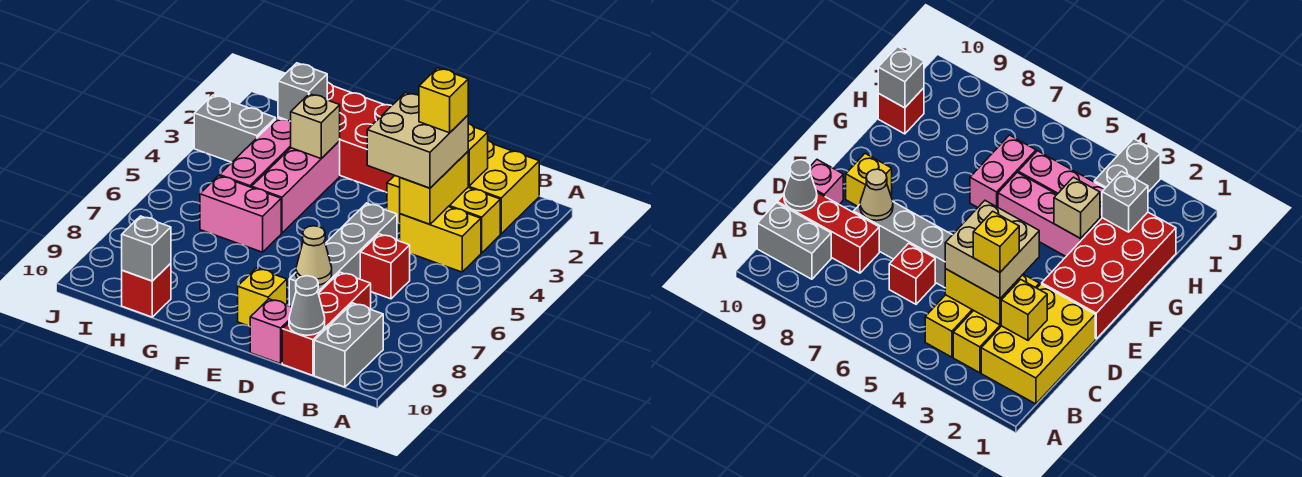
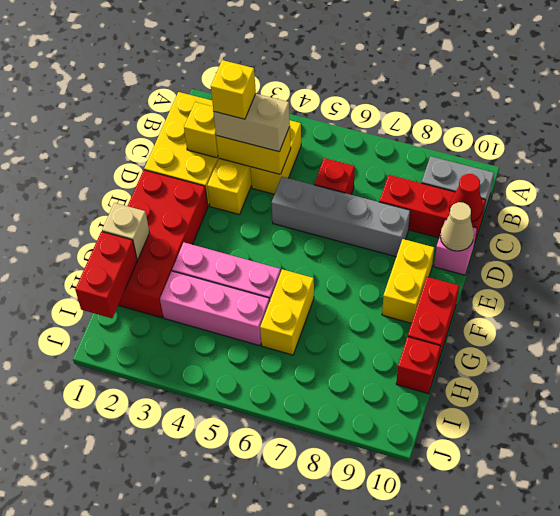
tan brick C3:D4 level 3 -> tan brick C3:C4 level 3
grey cone C10 level 2 -> red cone C10 level 2
tan cone D8 level 2 -> tan cone D10 level 2
yellow brick E9 level 1 -> yellow brick E9:F9 level 1
none -> red brick F10:G10 level 1
tan brick G3 level 2 -> tan brick G1 level 2
pink brick G6:H6 level 1 -> yellow brick G6:H6 level 1
none -> red brick H1:I1 level 2
grey brick H2 level 2 -> none
grey brick H10 level 2 -> none
grey brick I3:J3 level 1 -> none

